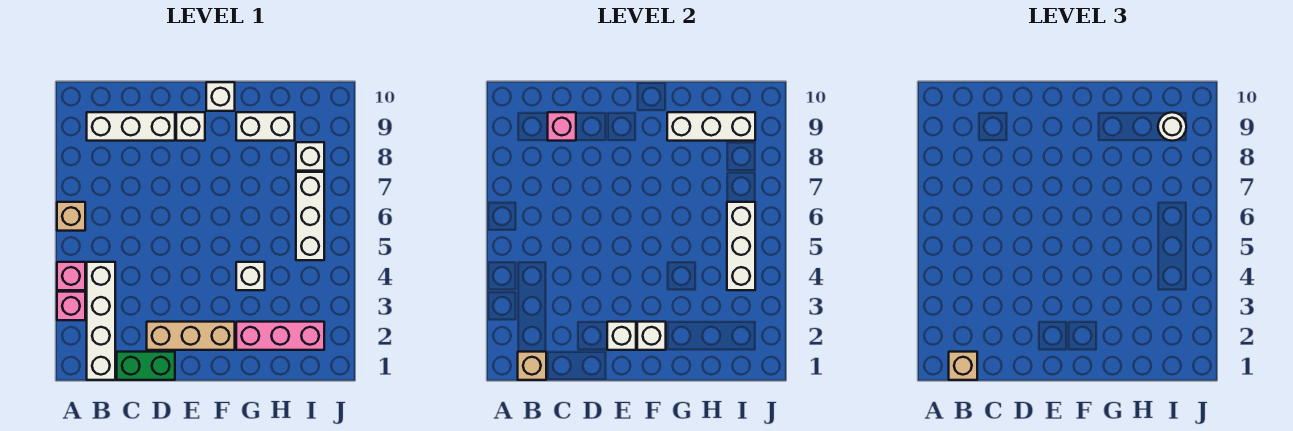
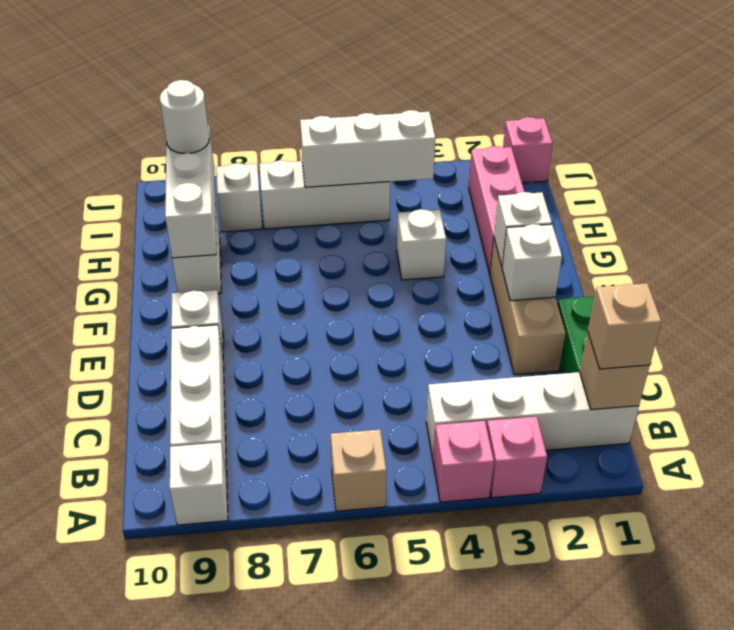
pink brick C9 level 2 -> pink brick J1 level 1
white brick F10 level 1 -> white brick A9 level 1

